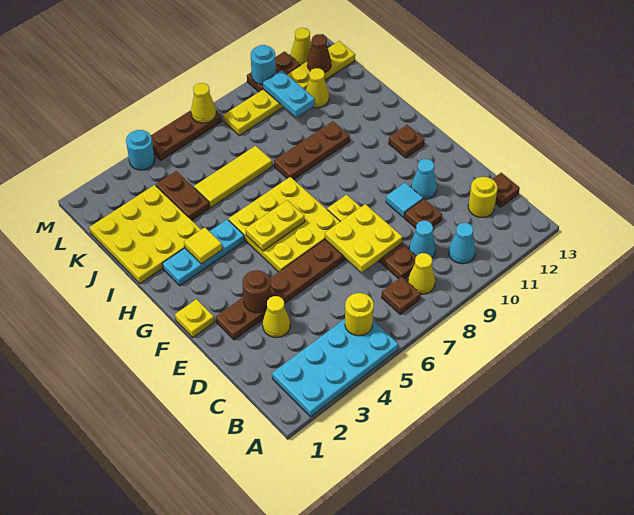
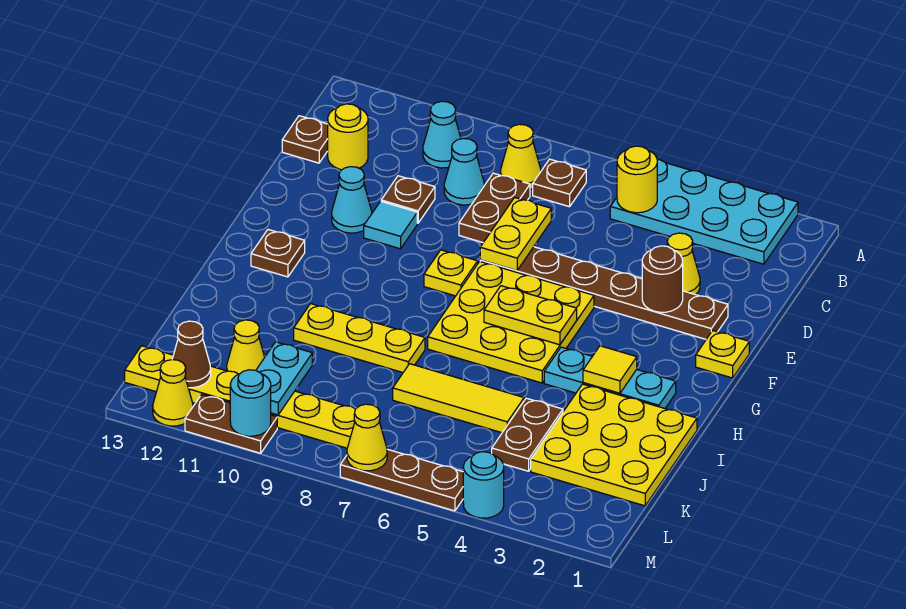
yellow plate D7:E8 level 2 -> yellow plate D7:E7 level 2
brown plate I8:I10 level 1 -> yellow plate I8:I10 level 1

